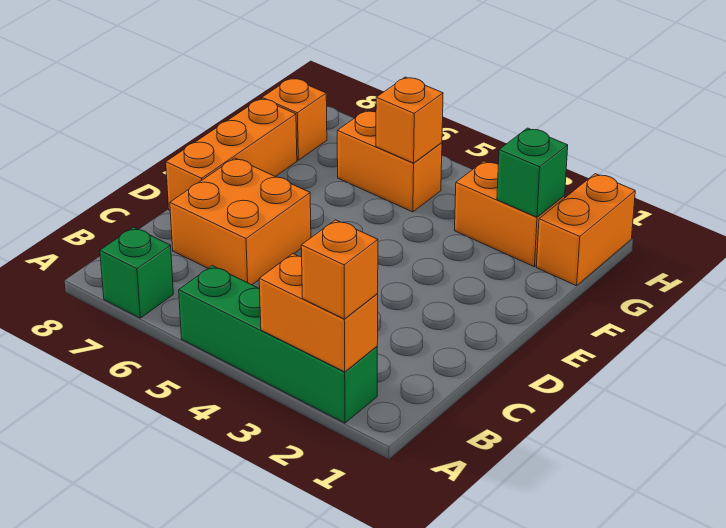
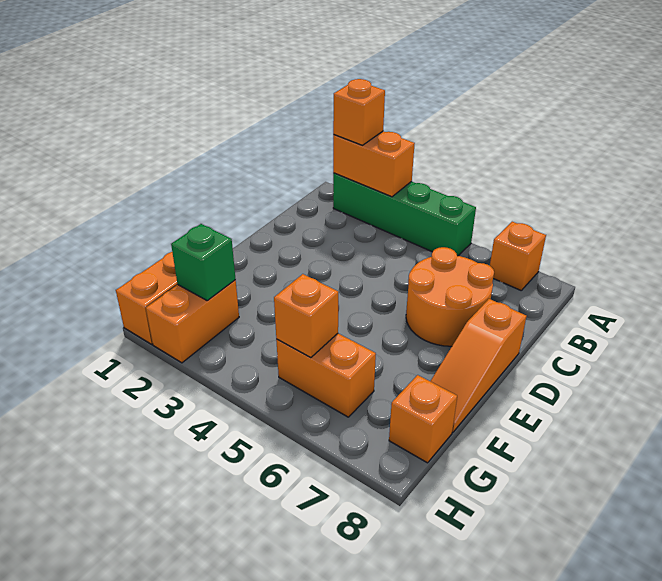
green brick A7 level 1 -> orange brick A7 level 1
orange brick C6:D7 level 1 -> orange round brick C6:D7 level 1
orange brick D8:F8 level 1 -> orange slope D8:F8 level 1 top D
orange brick G2:G3 level 1 -> orange brick G2:H2 level 1

